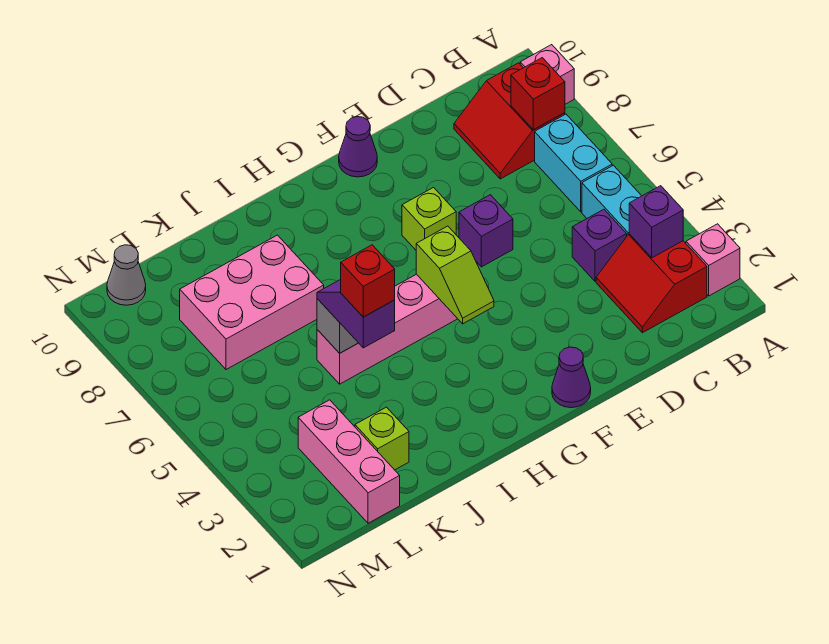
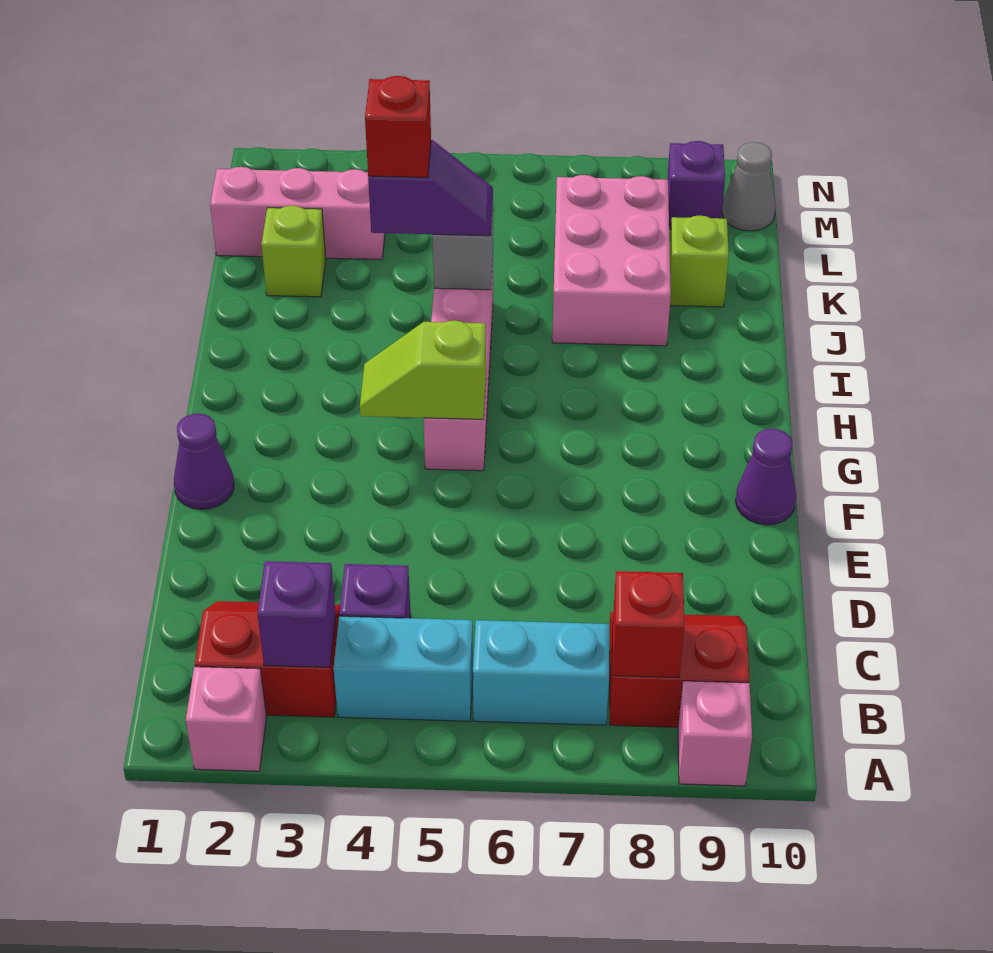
purple brick E6 level 1 -> purple brick M9 level 1
lime brick F7 level 1 -> lime brick K9 level 1

